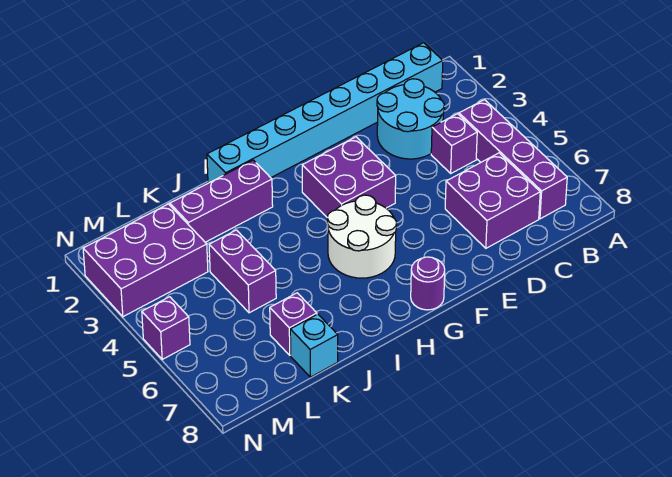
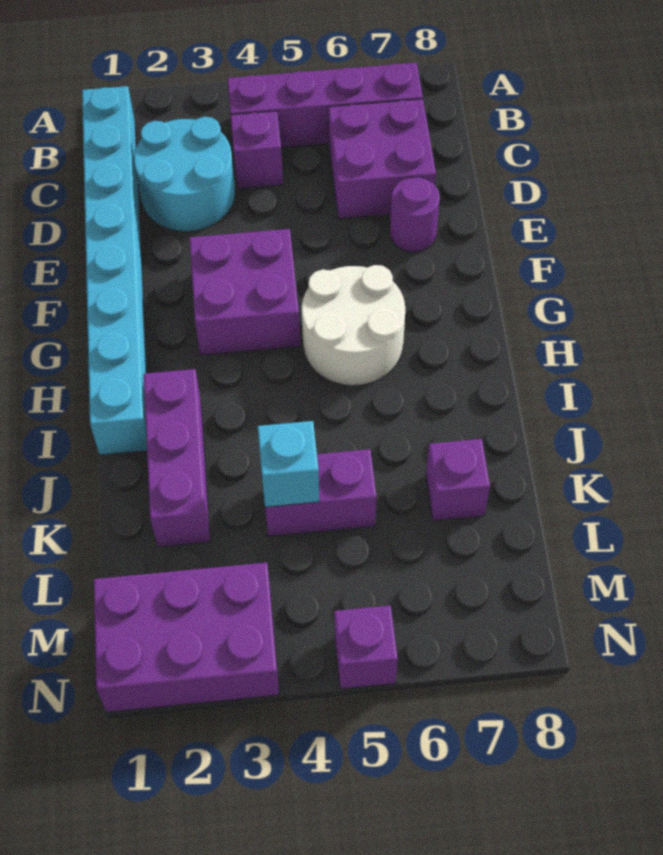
purple round brick G8 level 1 -> purple round brick E7 level 1
cyan brick K8 level 1 -> cyan brick K4 level 2
purple brick L2:N3 level 1 -> purple brick M1:N3 level 1

